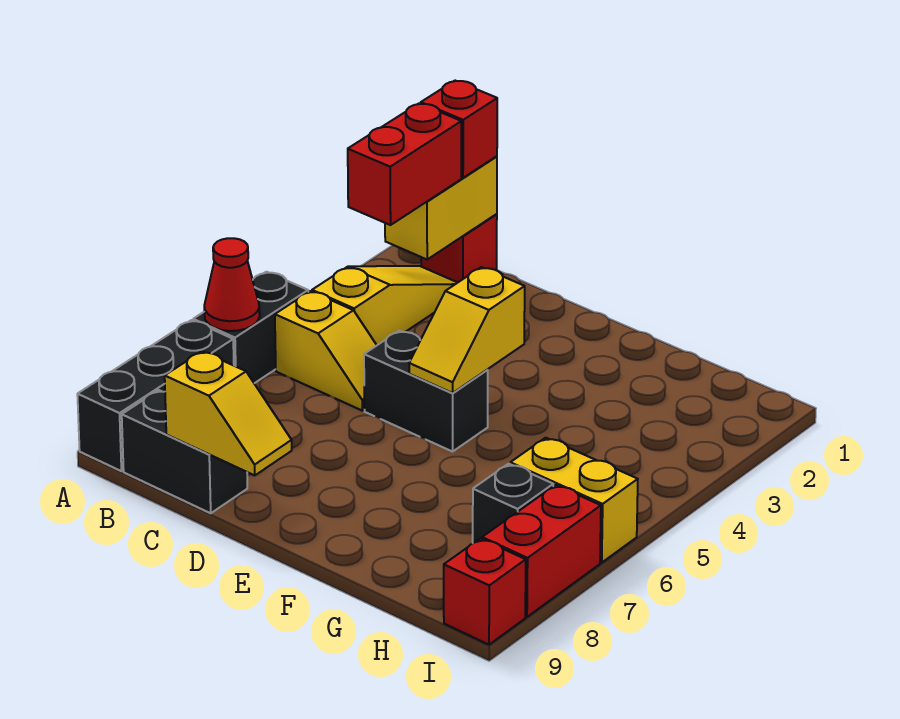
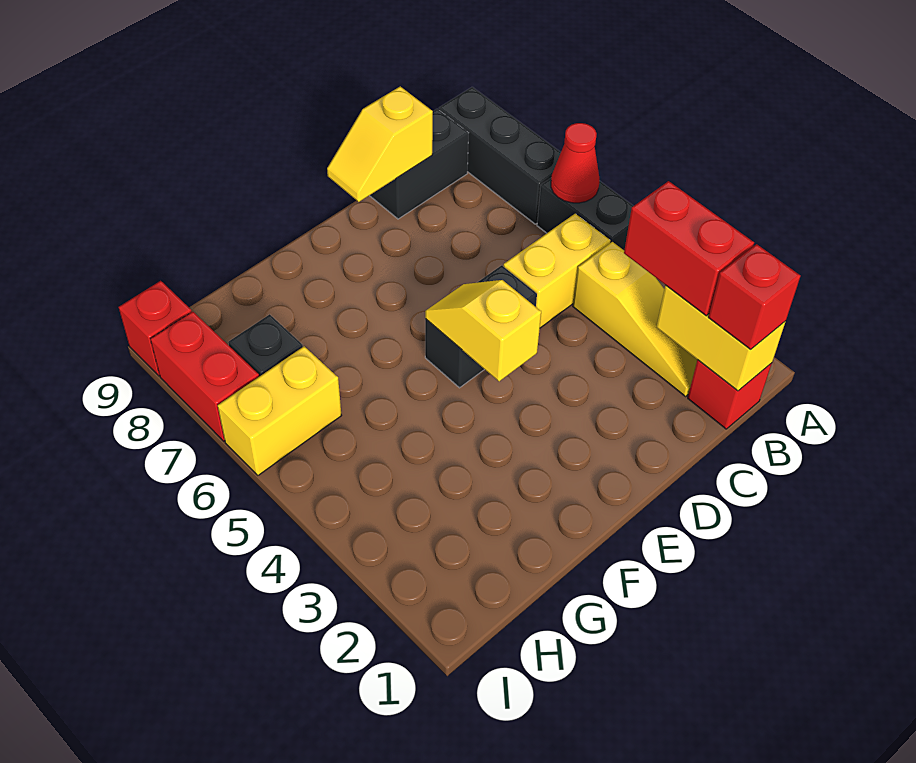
yellow slope B5:C5 level 1 top B -> yellow brick B5:C5 level 1

